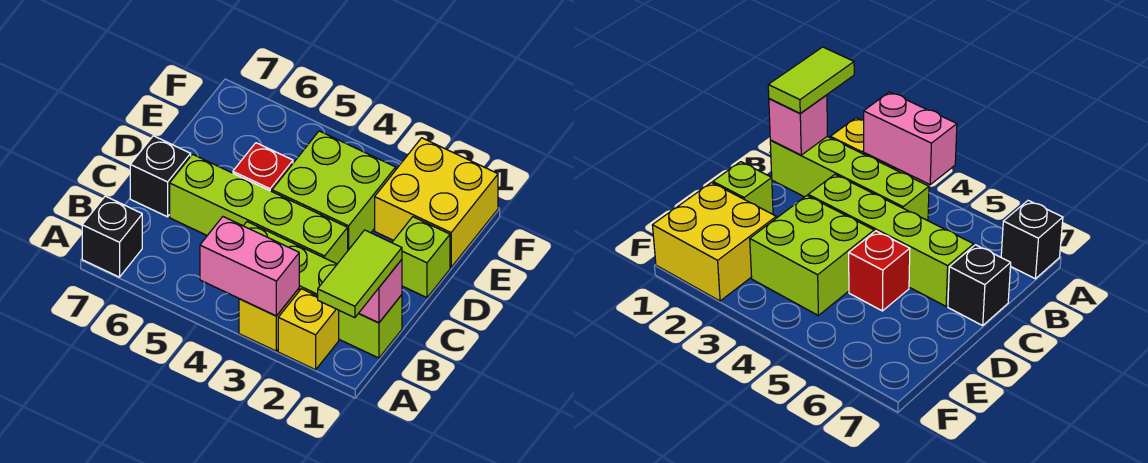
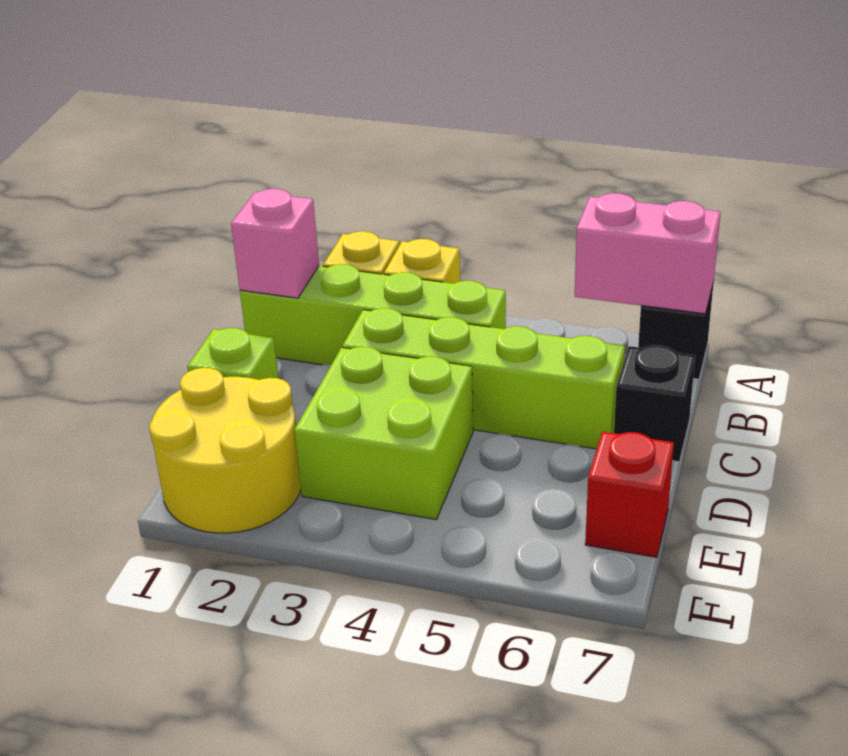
lime tile A1:B1 level 3 -> none
pink brick A3:A4 level 2 -> pink brick A6:A7 level 2
red brick D5 level 1 -> red brick E7 level 1
yellow brick E1:F2 level 1 -> yellow round brick E1:F2 level 1

